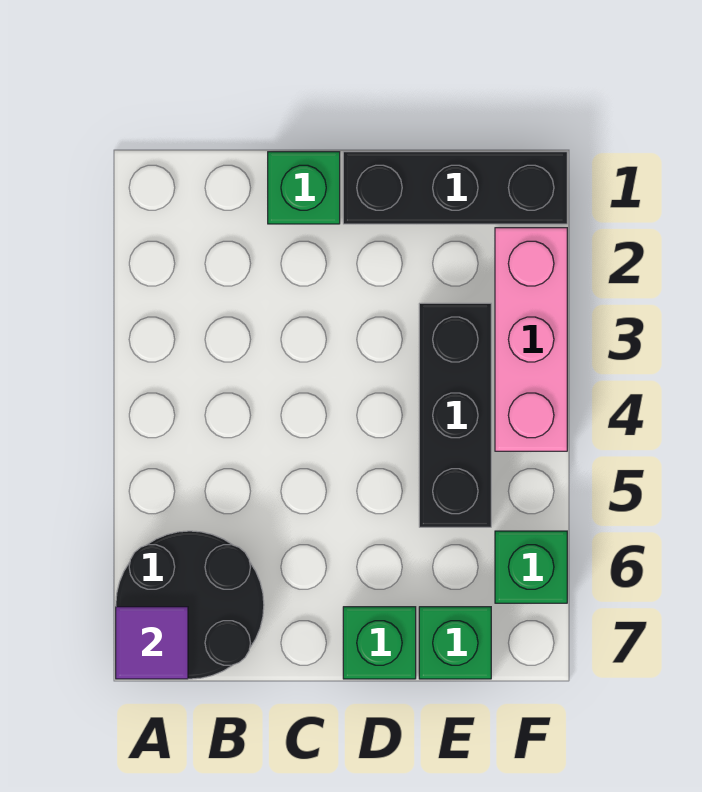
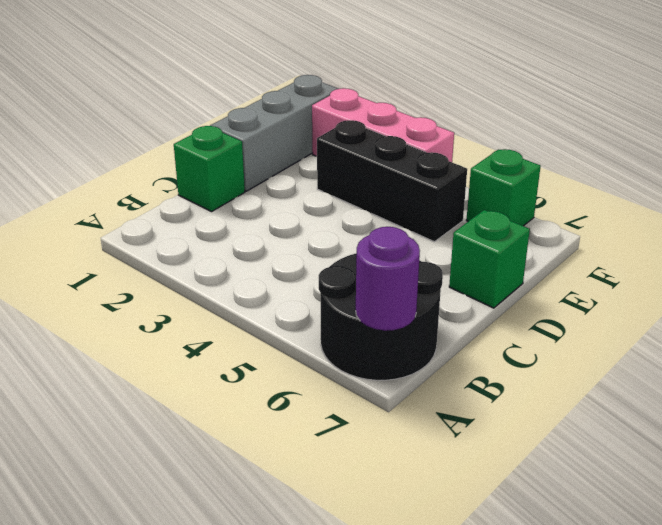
purple tile A7 level 2 -> purple round brick A7 level 2
black brick D1:F1 level 1 -> grey brick D1:F1 level 1
green brick E7 level 1 -> none

